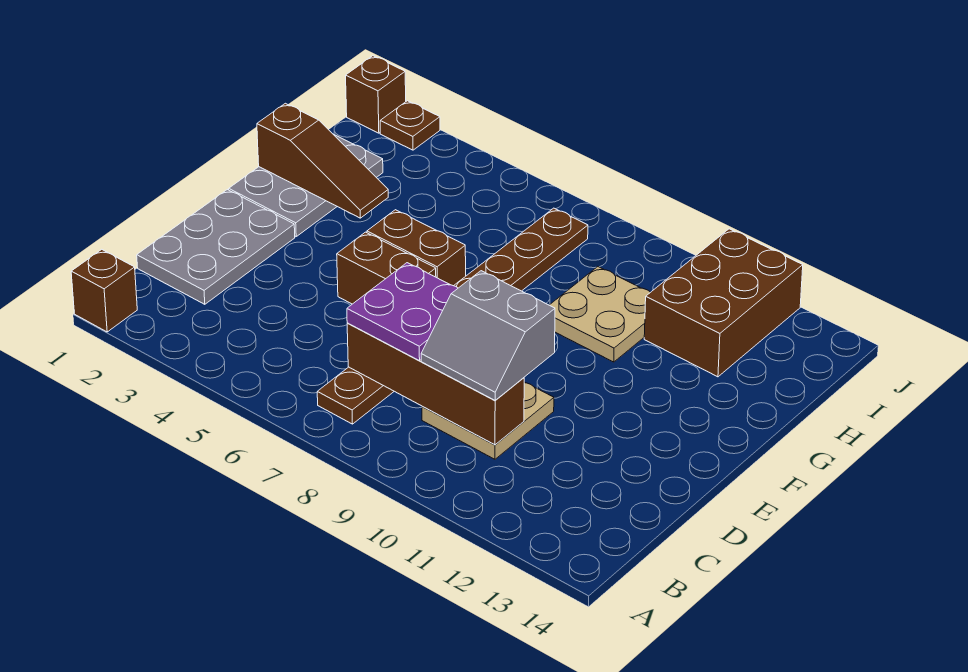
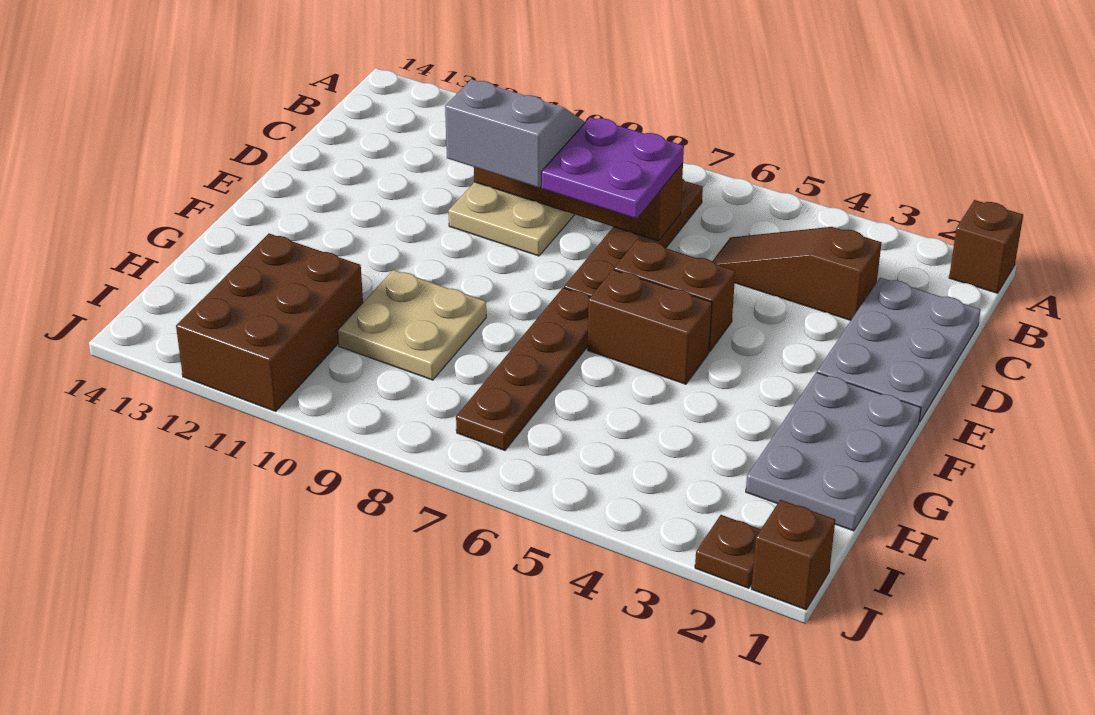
brown slope G1:G3 level 2 top 1 -> brown slope C3:C5 level 1 top 3

